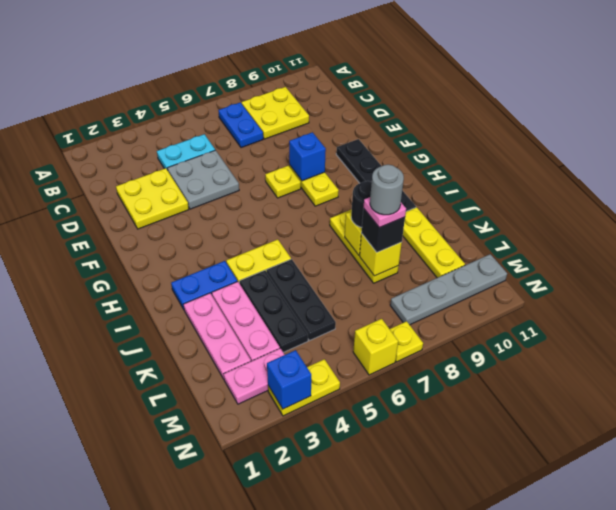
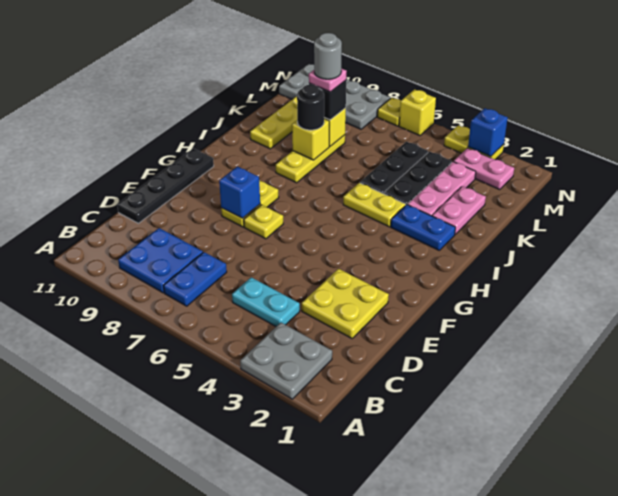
yellow plate B8:C9 level 1 -> blue plate B8:C9 level 1
grey plate D4:E5 level 1 -> grey plate A2:B3 level 1
black plate F10:I10 level 1 -> black plate D11:G11 level 1
pink plate J2:L2 level 1 -> pink plate J2:K2 level 1
grey plate M8:M11 level 1 -> grey plate M8:N11 level 1

